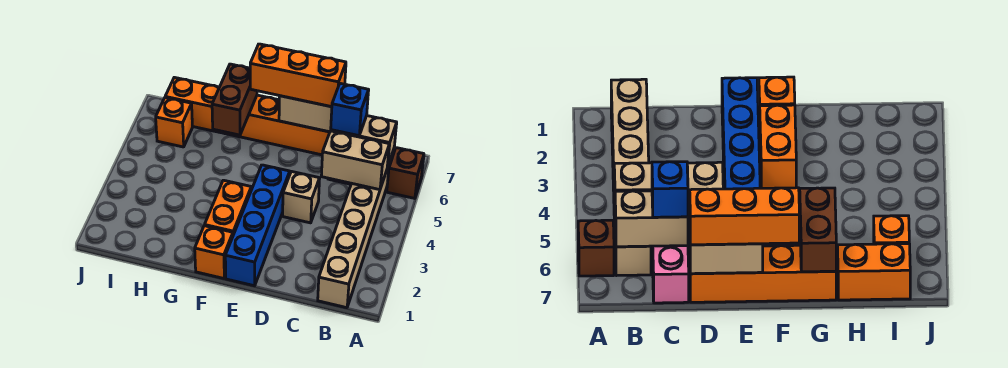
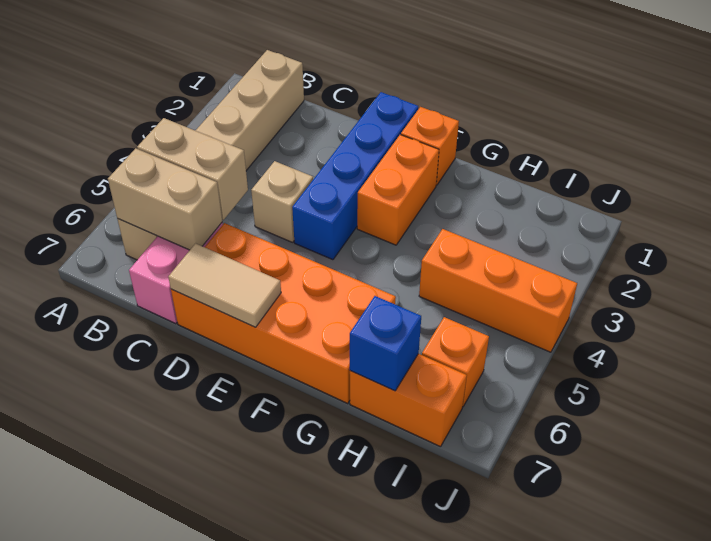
brown brick A6 level 1 -> none
blue brick C6 level 3 -> blue brick H7 level 2
orange brick D7:G7 level 1 -> orange brick D6:G7 level 1
tan brick D7:E7 level 2 -> tan tile D7:E7 level 2
orange brick D7:F7 level 3 -> orange brick H4:J4 level 1
brown brick G6:G7 level 2 -> none

